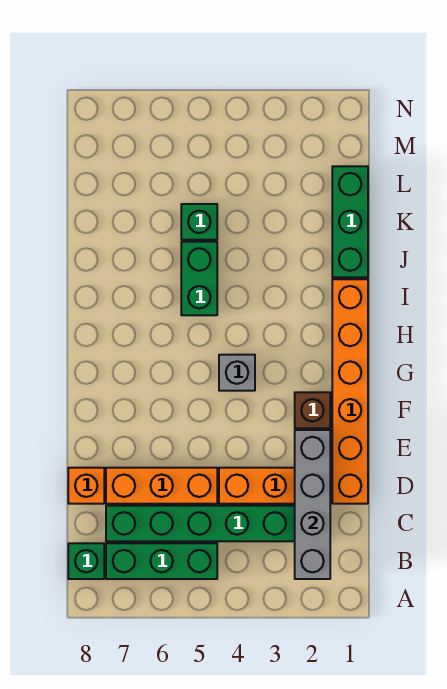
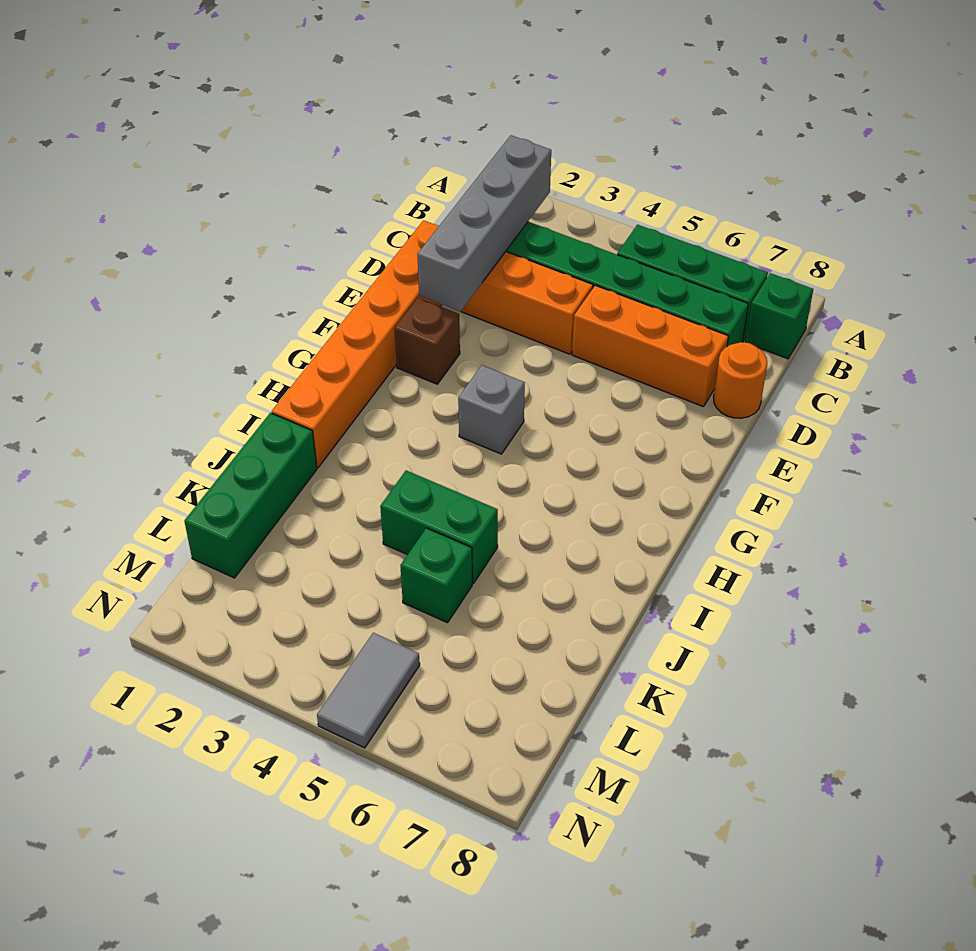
orange brick D8 level 1 -> orange round brick D8 level 1
green brick I5:J5 level 1 -> green brick J4:J5 level 1
none -> grey tile M5:N5 level 1

